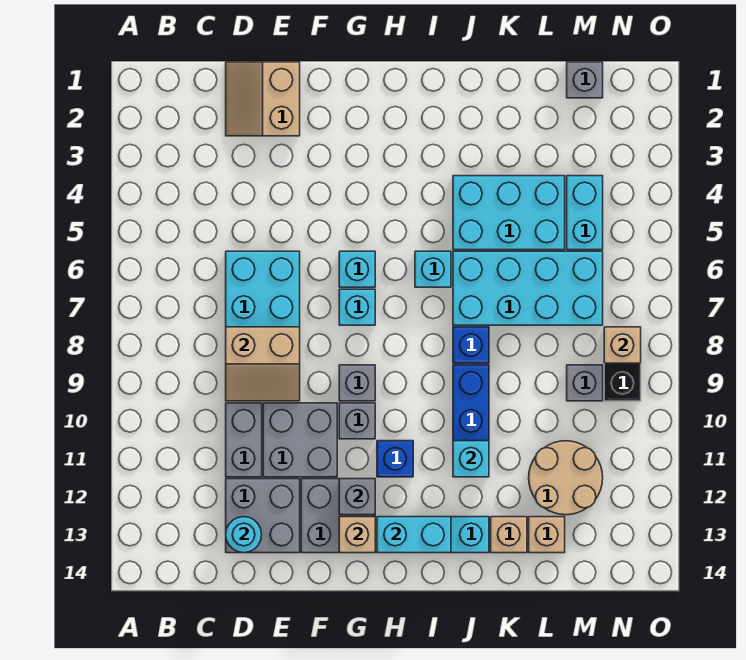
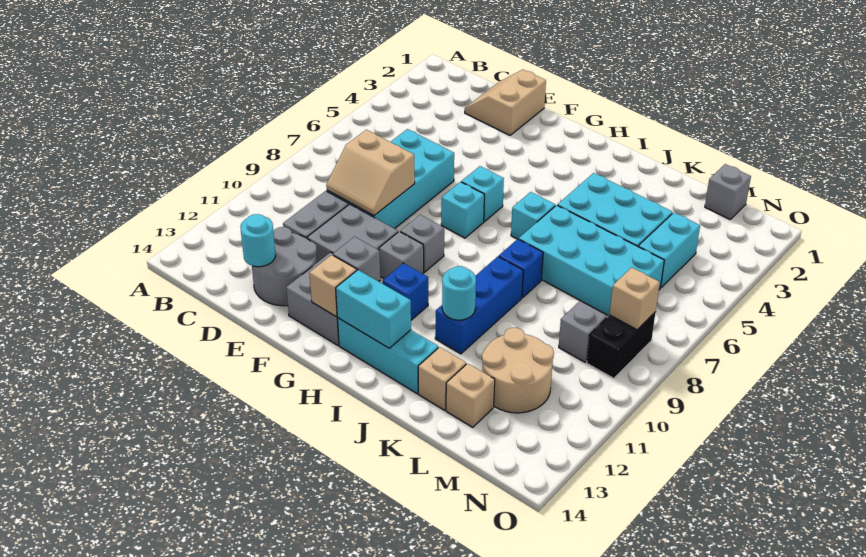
grey brick D12:E13 level 1 -> grey round brick D12:E13 level 1
cyan brick J11 level 2 -> cyan round brick J11 level 2

